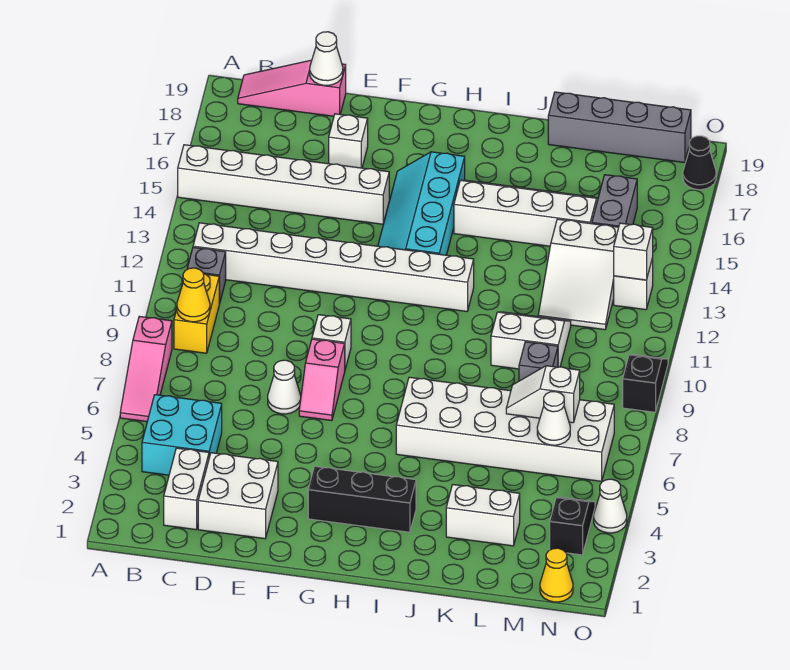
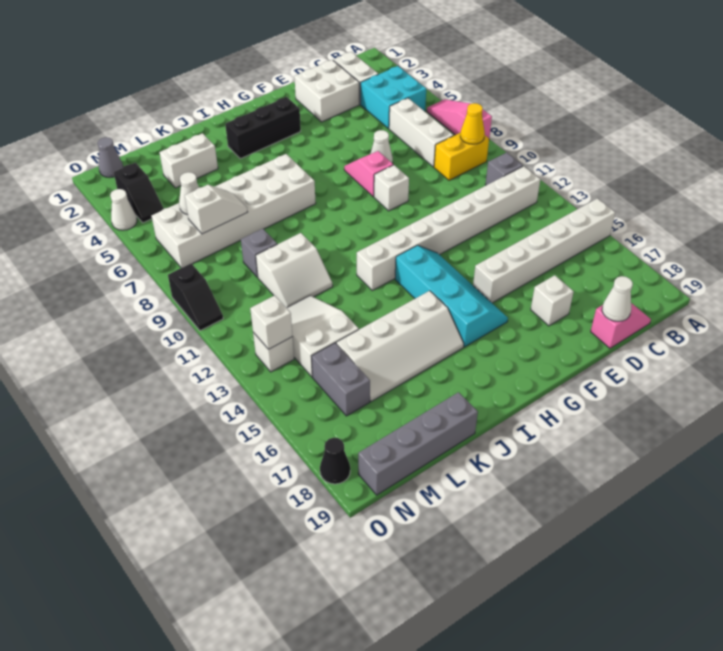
yellow brick B9:B10 level 1 -> yellow brick B9:C9 level 1
pink slope B19:D19 level 1 top D -> pink slope C19:D19 level 1 top D
none -> white brick C6:C8 level 1
yellow cone N1 level 1 -> grey cone N1 level 1

